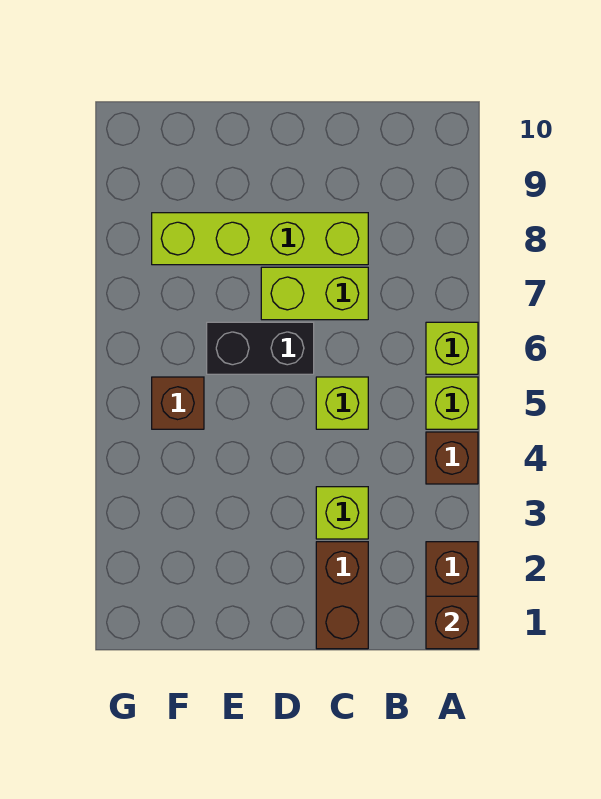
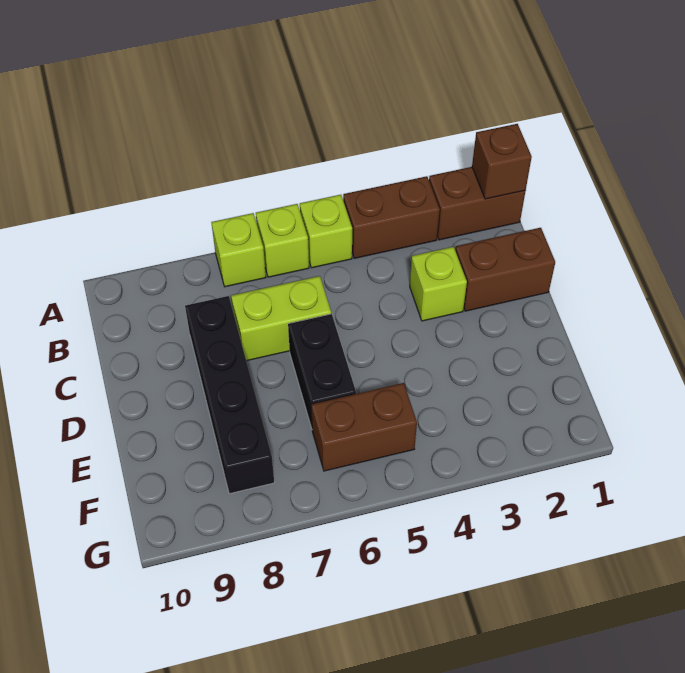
brown brick A4 level 1 -> brown brick A3:A4 level 1
lime brick C5 level 1 -> lime brick A7 level 1
lime brick C7:D7 level 1 -> lime brick C6:C7 level 1
lime brick C8:F8 level 1 -> black brick C8:F8 level 1
brown brick F5 level 1 -> brown brick F5:F6 level 1

